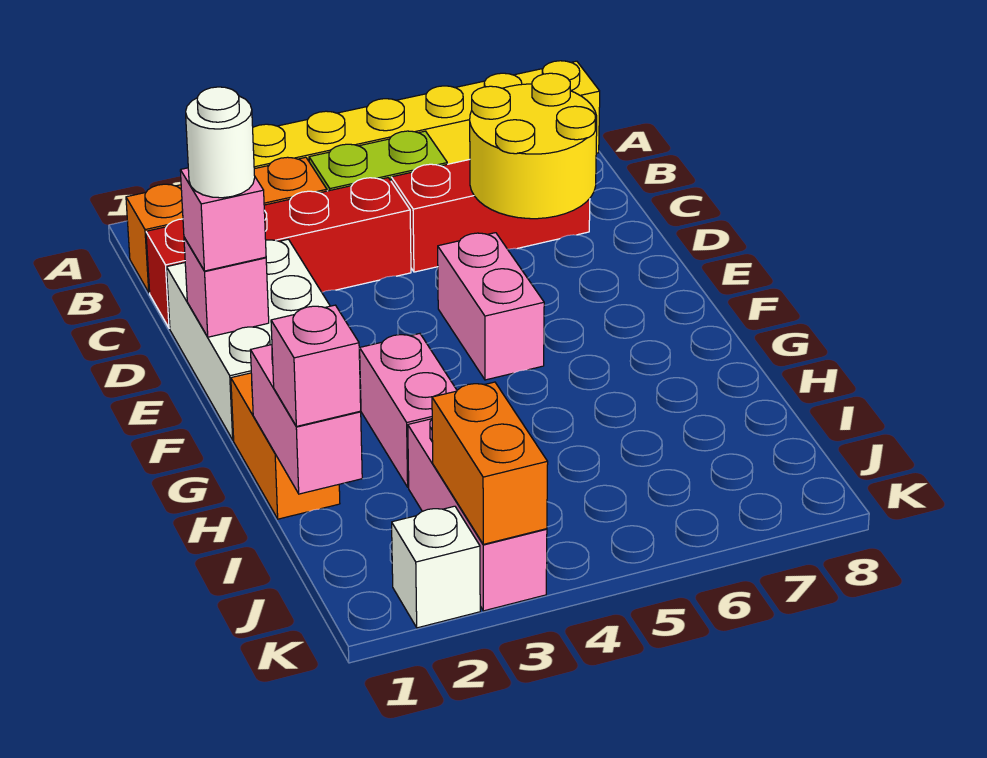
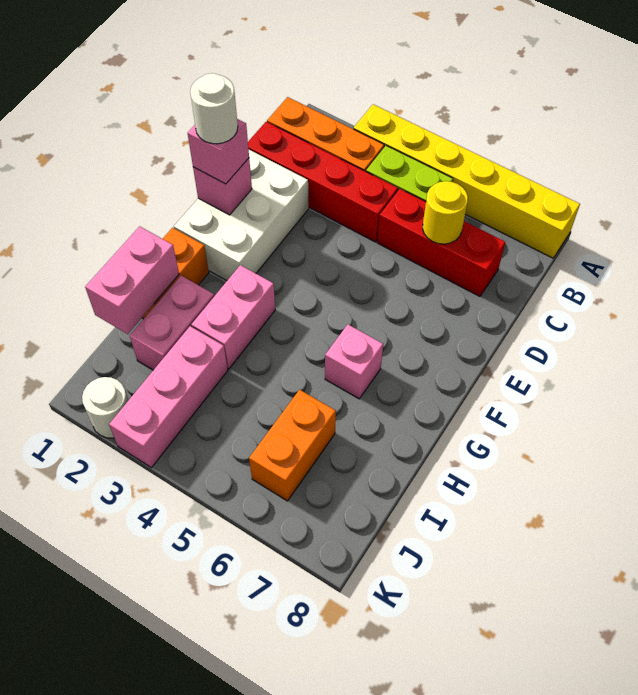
yellow round brick C6:D7 level 2 -> yellow round brick C6 level 2
pink brick E5:F5 level 1 -> pink brick H2:I2 level 1
pink brick I1 level 3 -> pink brick G6 level 1
orange brick J3:K3 level 2 -> orange brick I6:J6 level 1
white brick K2 level 1 -> white round brick K2 level 1

